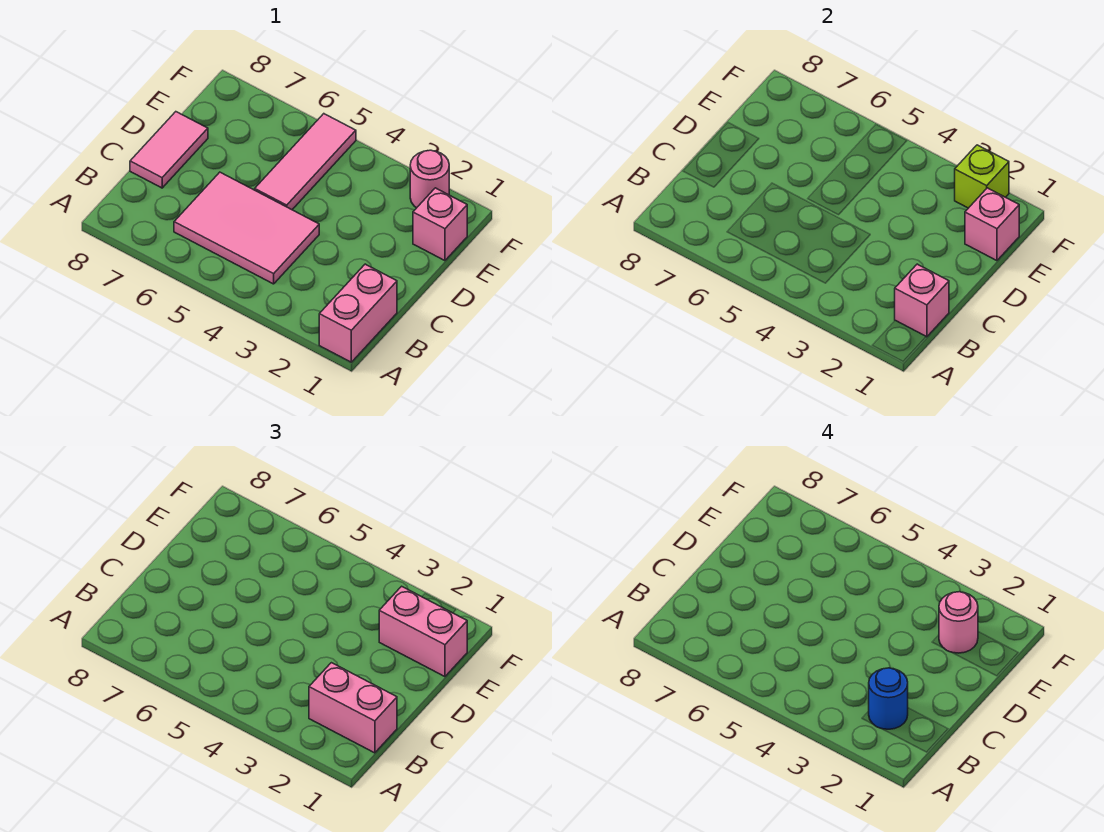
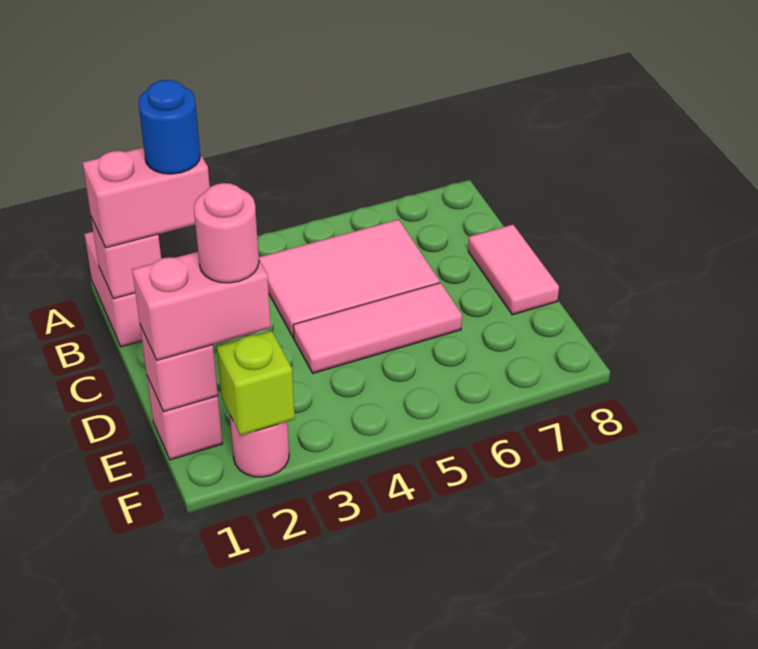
pink tile D5:F5 level 1 -> pink tile D4:D6 level 1

